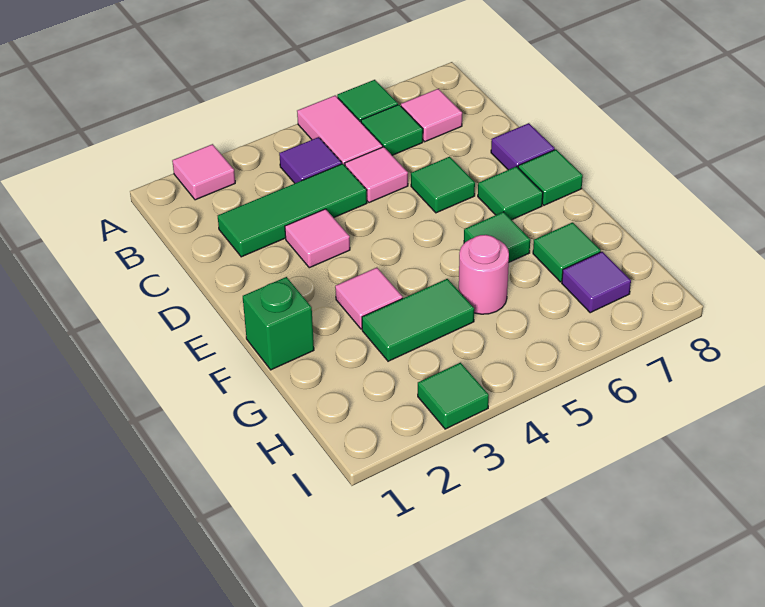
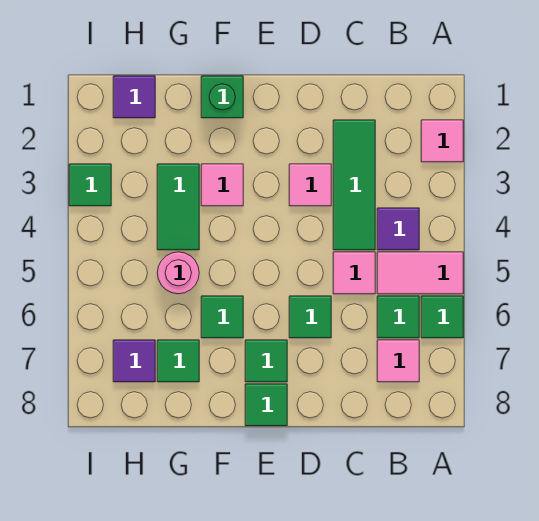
purple tile D8 level 1 -> purple tile H1 level 1

